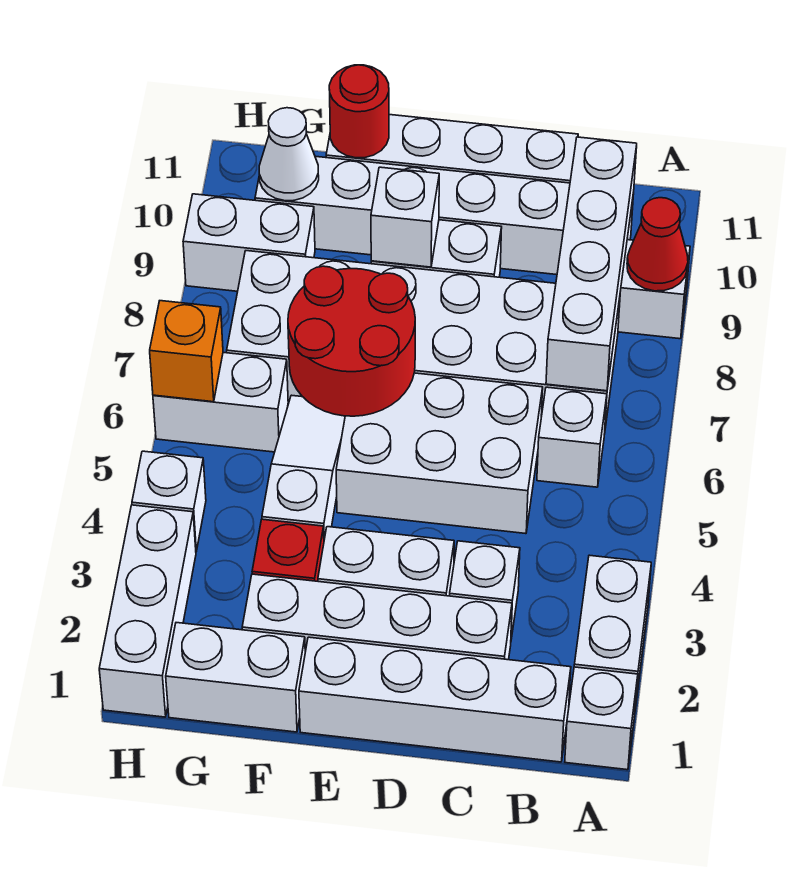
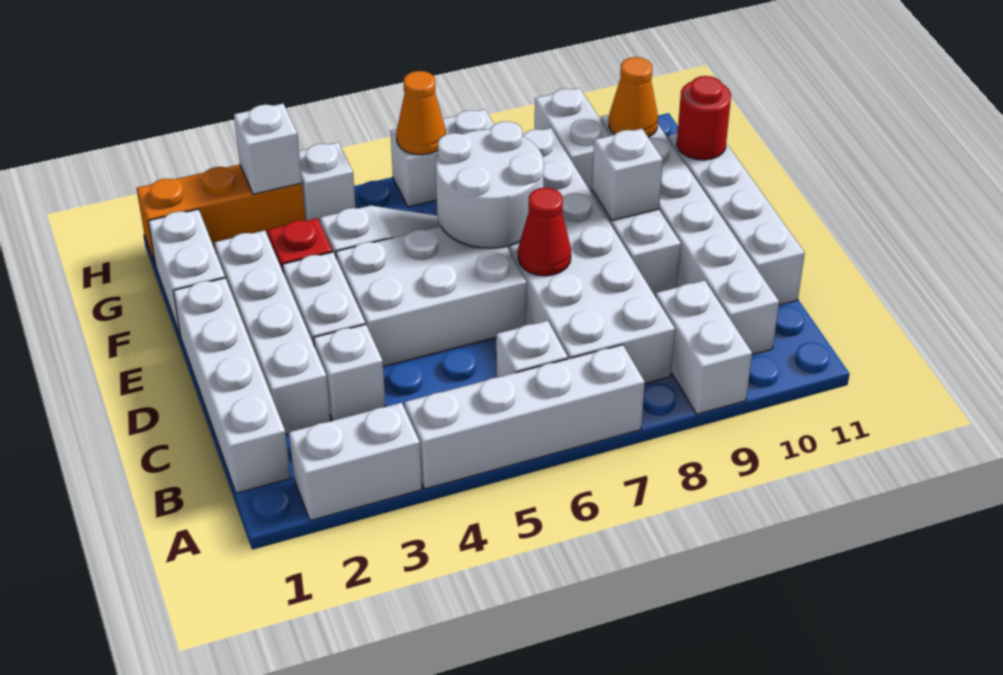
white brick A1 level 1 -> white brick H3 level 2
red cone A9 level 2 -> red cone D7 level 2
white brick B7:B10 level 2 -> white brick A4:A7 level 1
white brick C5:E6 level 1 -> white brick D4:E6 level 1
red round brick E6:F7 level 2 -> white round brick E6:F7 level 2
white brick G6:H6 level 1 -> white brick H6:H7 level 1
white cone G10 level 2 -> orange cone G10 level 2
white brick H1:H3 level 1 -> orange brick H1:H3 level 1
orange brick H6 level 2 -> orange cone H6 level 2

